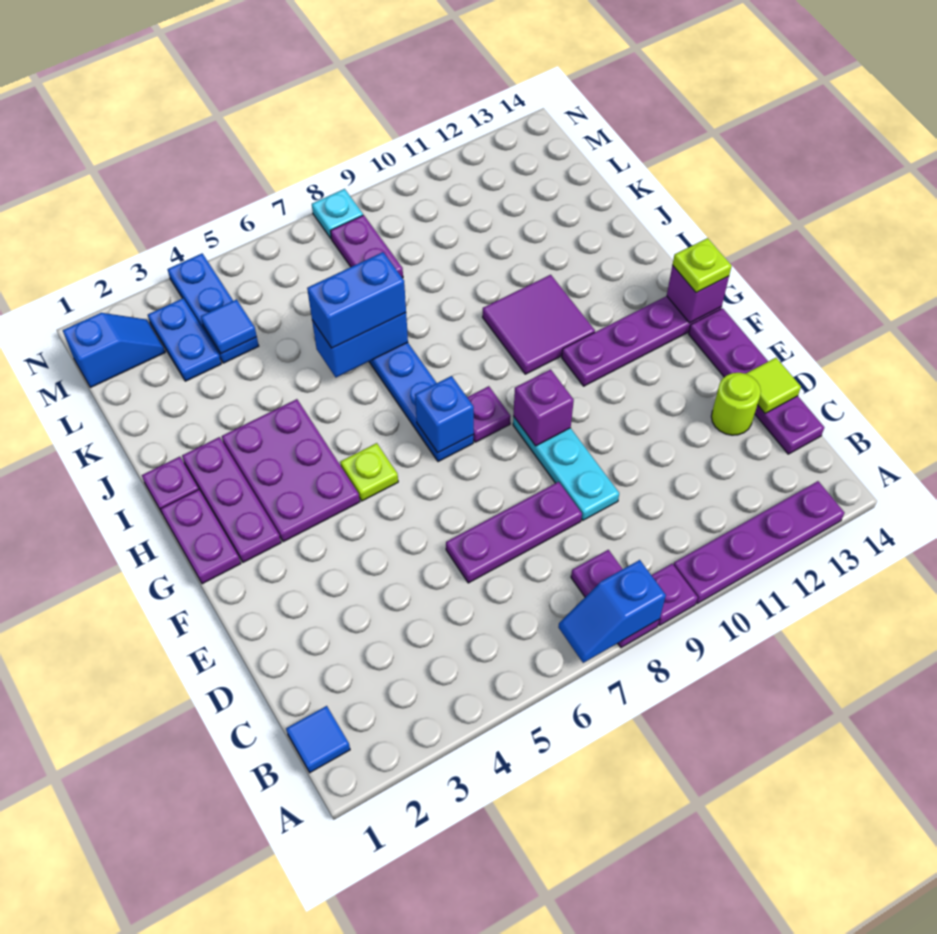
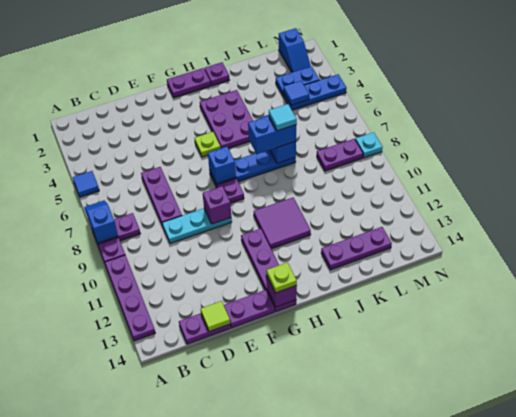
blue tile B1 level 1 -> blue tile A5 level 1
lime round brick D13 level 1 -> none
purple plate G2:I2 level 1 -> purple plate J13:L13 level 1
purple plate G3:I4 level 1 -> purple plate H3:I5 level 1
blue brick J6:J7 level 3 -> blue brick I7:J7 level 3
none -> cyan tile J7 level 4

